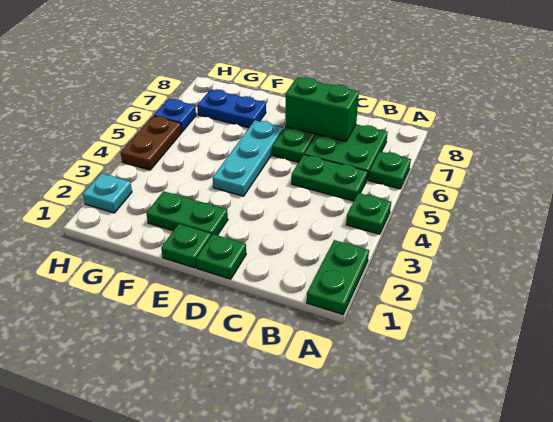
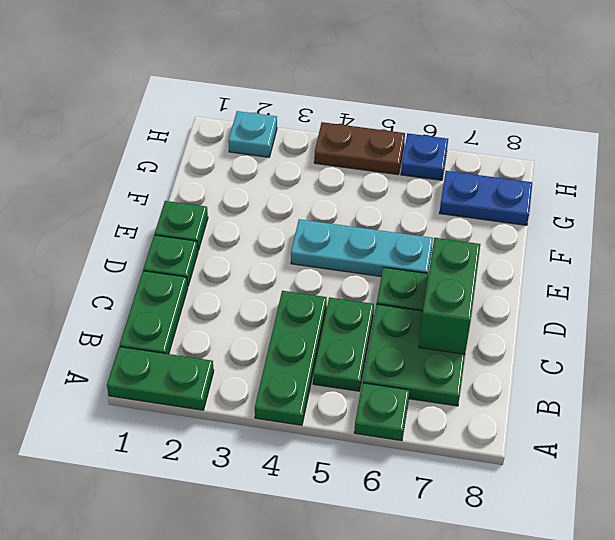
green plate A4 level 1 -> green plate A4:C4 level 1
green plate E2:F2 level 1 -> green plate B1:C1 level 1
blue plate F7:G7 level 1 -> blue plate G7:G8 level 1

